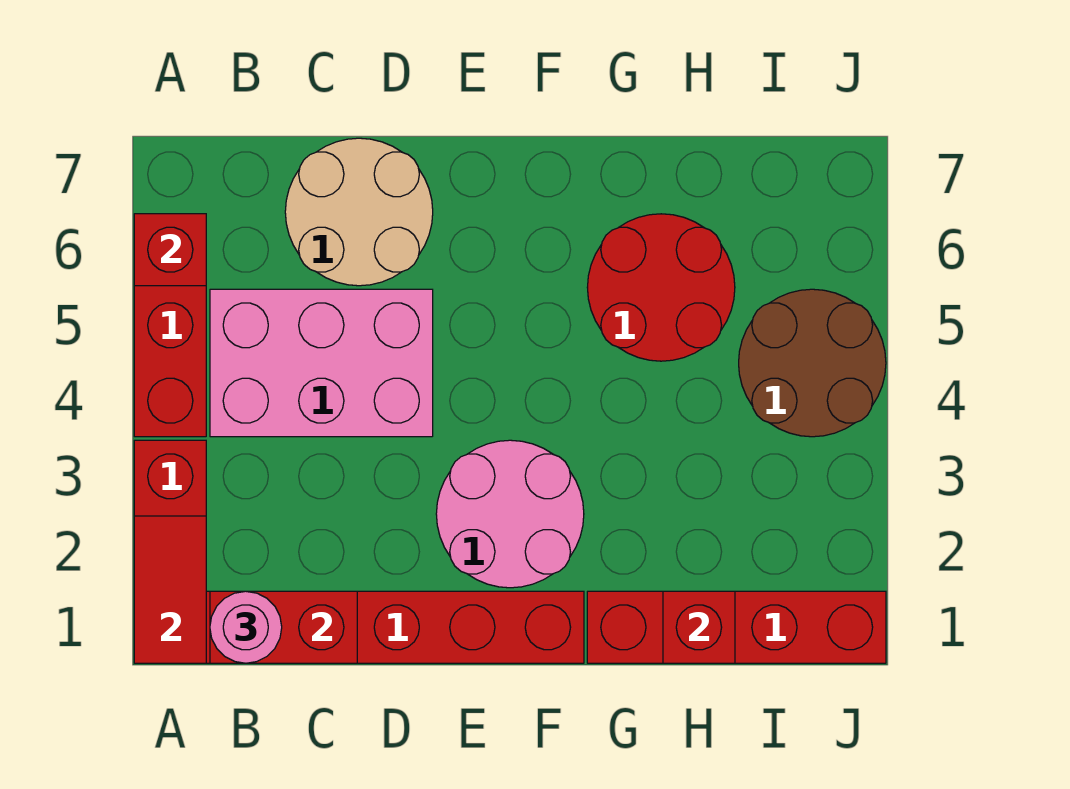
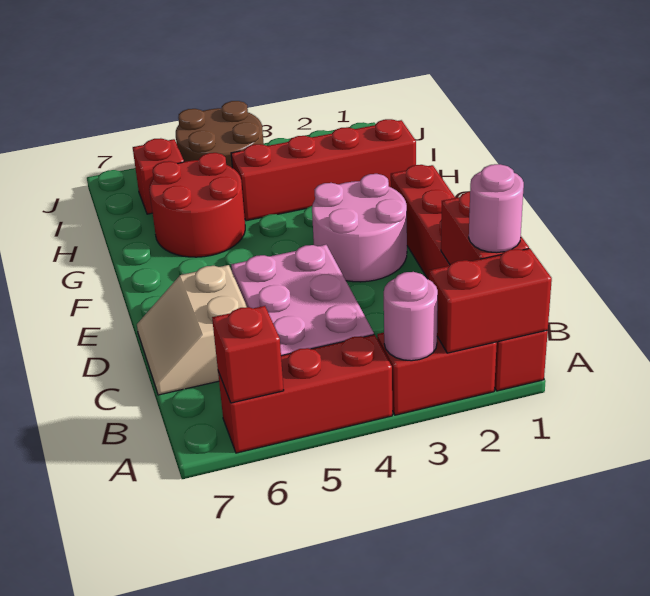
red tile A1:A2 level 2 -> red brick A1:A2 level 2
none -> pink round brick A3 level 2
tan round brick C6:D7 level 1 -> tan slope C6:D7 level 1 top 6
red brick G1:J1 level 1 -> red brick H1:H4 level 1
red brick H1 level 2 -> red brick I6 level 1

